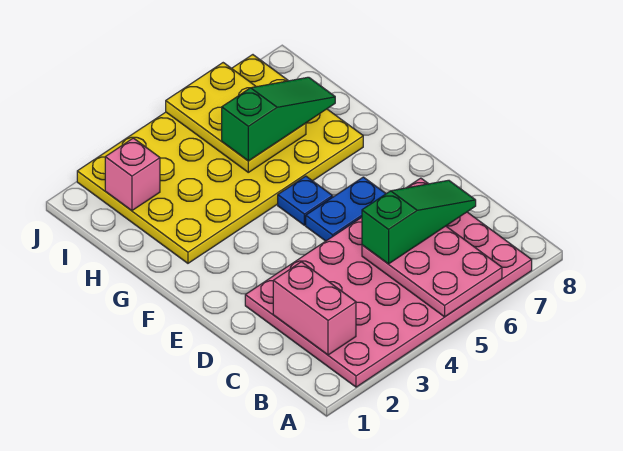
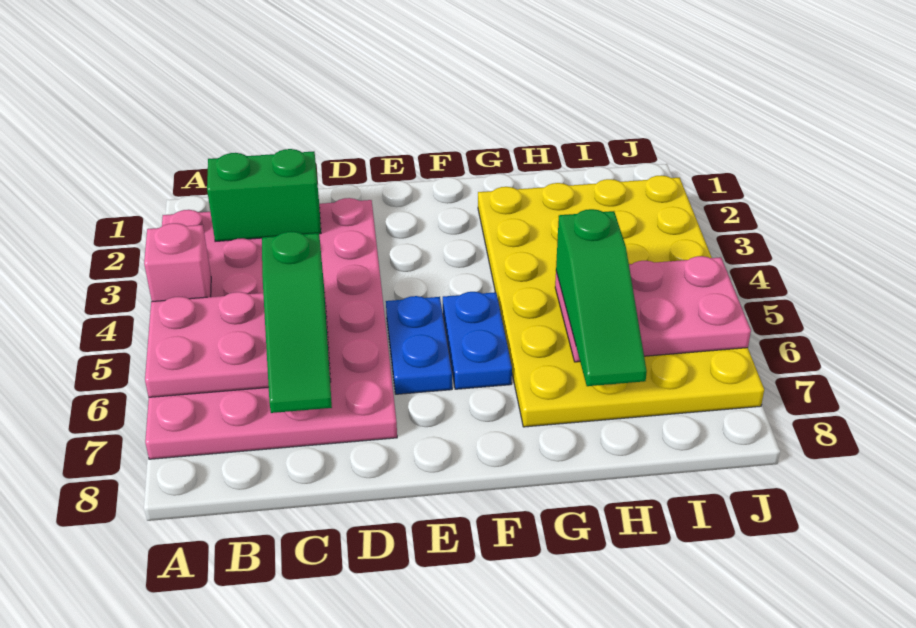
pink brick B2:C2 level 2 -> green brick B2:C2 level 2
blue plate F5 level 1 -> blue plate F5:F6 level 1
yellow plate H5:J6 level 2 -> pink plate H5:J6 level 2
pink brick I2 level 2 -> pink brick A4 level 2

